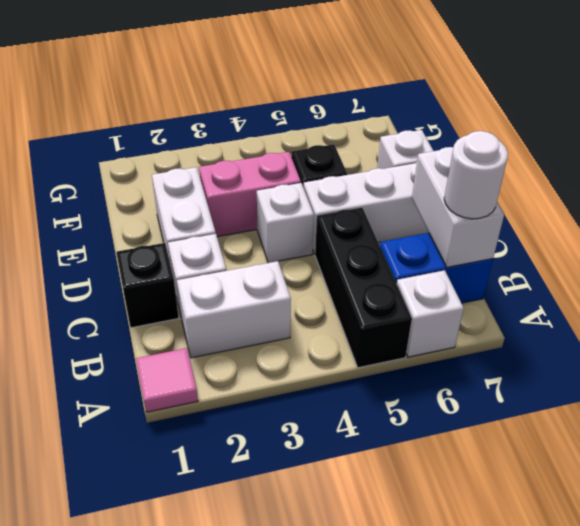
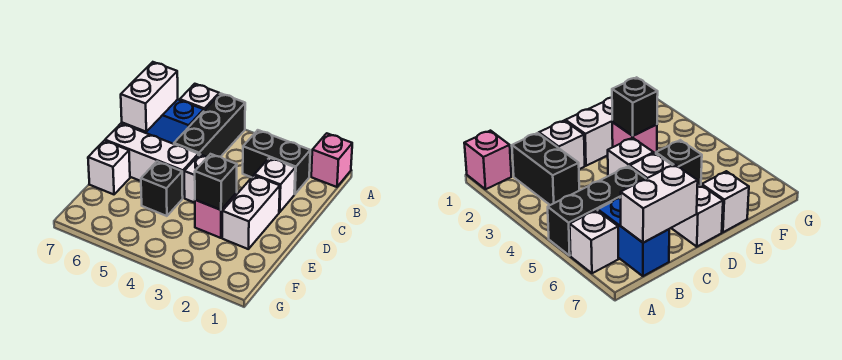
pink tile A1 level 1 -> pink brick A1 level 1
white brick B2:B3 level 1 -> black brick B2:B3 level 1
white round brick B7 level 3 -> none
black brick C1 level 1 -> black brick E3 level 2
pink brick E3:E4 level 1 -> pink brick E3 level 1

